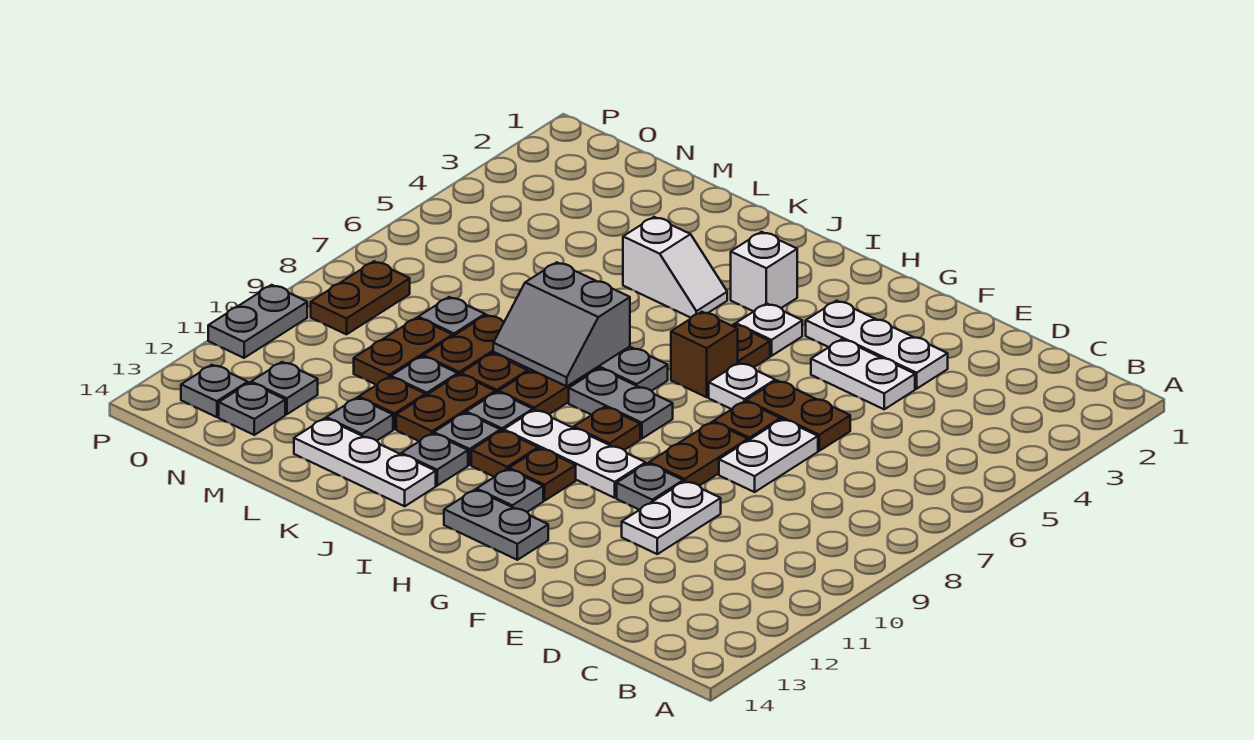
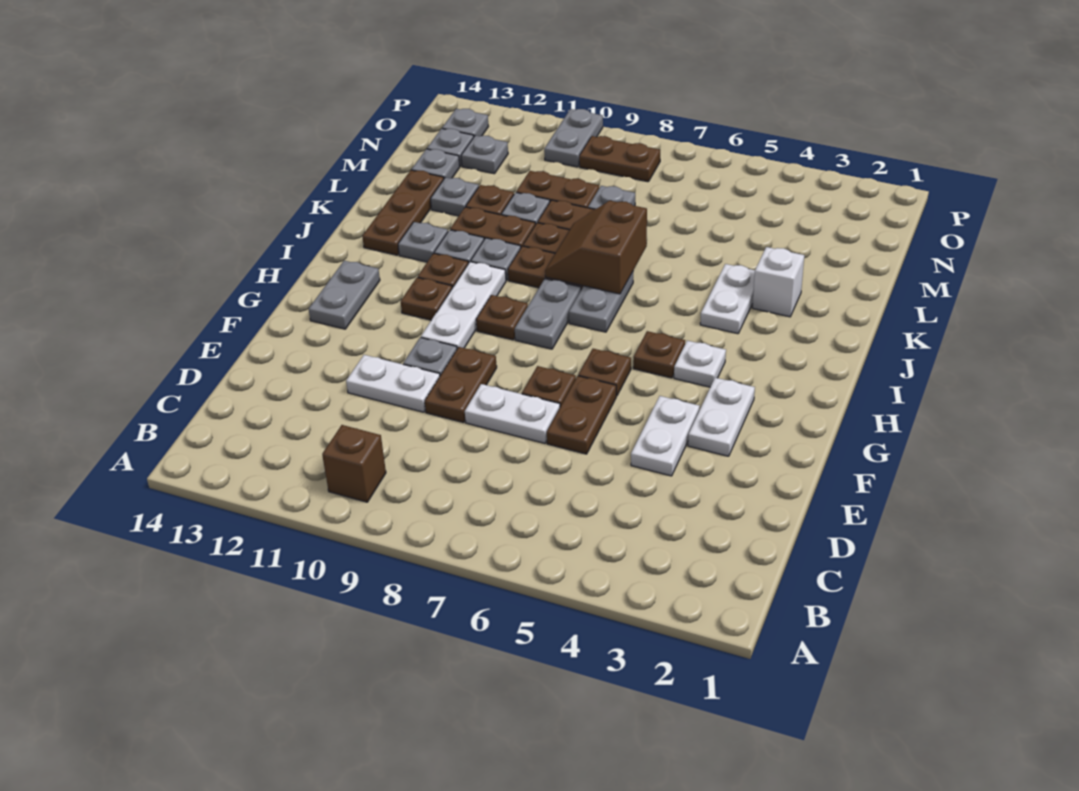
white plate E3:G3 level 1 -> white plate F3:G3 level 1
brown plate F8:F9 level 1 -> brown plate E9:F9 level 1
white plate G6 level 1 -> brown plate G6 level 1
brown brick H6 level 1 -> brown brick B10 level 1
grey plate H12 level 1 -> grey plate M13 level 1
white brick I3 level 1 -> white brick K3 level 1
white slope J4:K4 level 1 top K -> white plate J4:K4 level 1
grey slope J7:K8 level 2 top 7 -> brown slope J7:K8 level 2 top 7
white plate J13:L13 level 1 -> brown plate J13:L13 level 1
grey plate P10:P11 level 1 -> grey plate O10:P10 level 1

